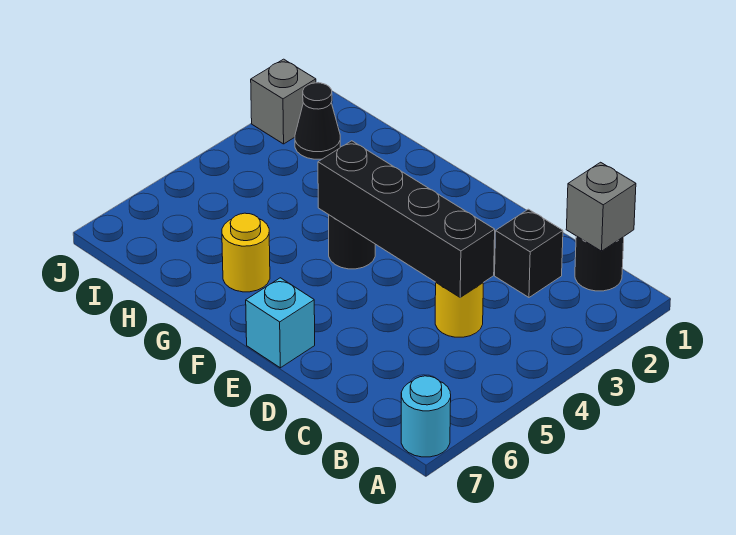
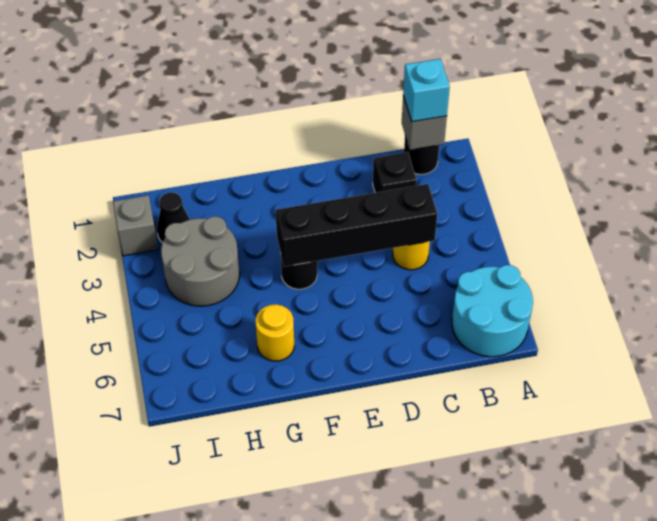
cyan round brick A7 level 1 -> cyan round brick A6:B7 level 1
cyan brick E7 level 1 -> cyan brick B1 level 3
none -> grey round brick H3:I4 level 1

